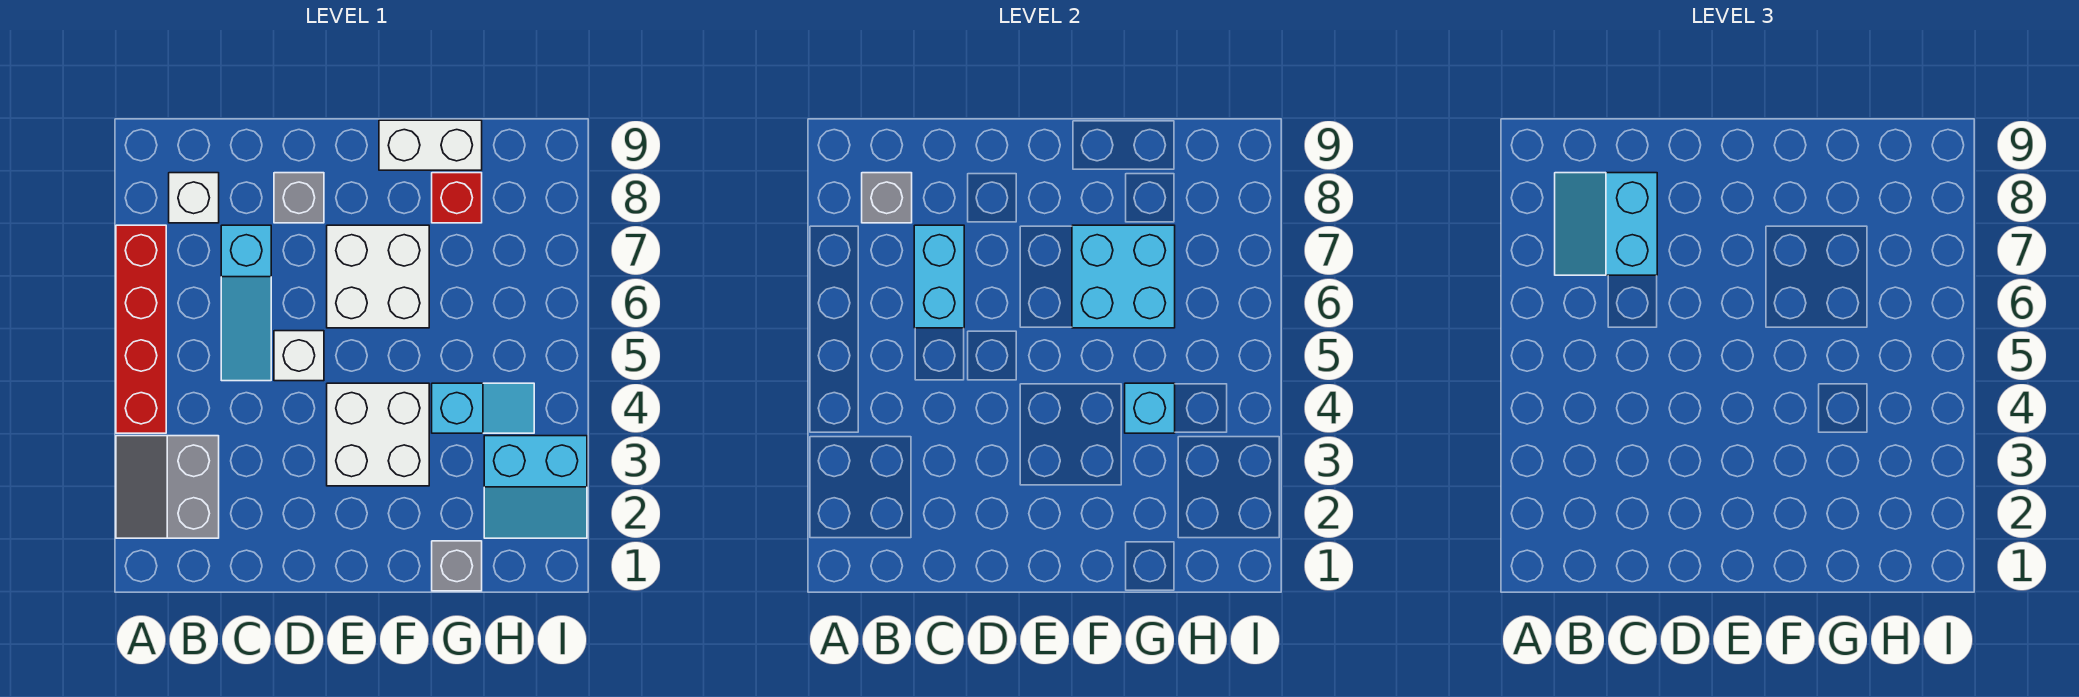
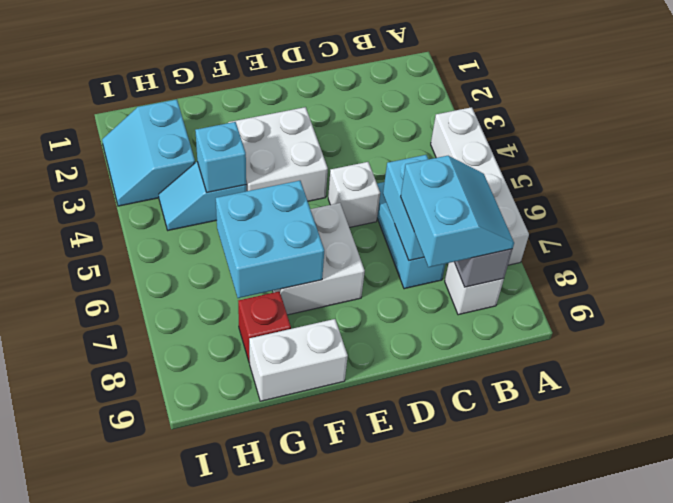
grey slope A2:B3 level 1 top B -> none
red brick A4:A7 level 1 -> white brick A4:A7 level 1
grey brick D8 level 1 -> none
grey brick G1 level 1 -> none
cyan slope H2:I3 level 1 top 3 -> cyan slope H2:I3 level 1 top H

